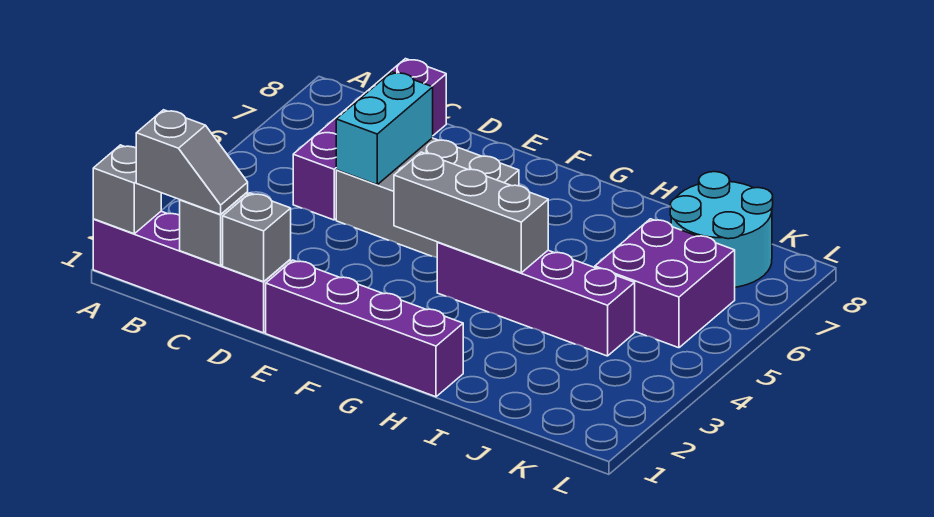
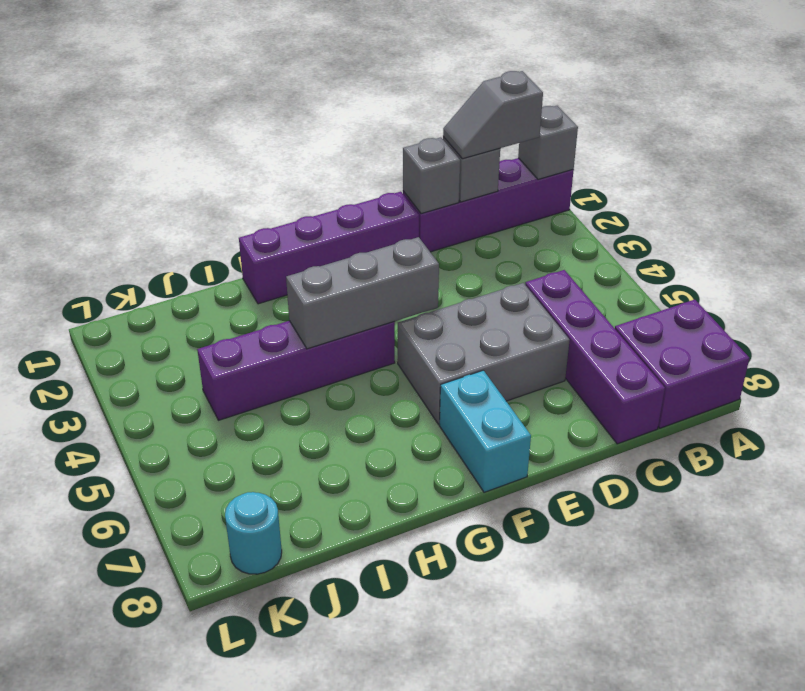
cyan brick D5:D6 level 2 -> cyan brick F7:F8 level 1
purple brick J5:K6 level 1 -> purple brick A7:B8 level 1
cyan round brick J7:K8 level 1 -> cyan round brick K8 level 1

